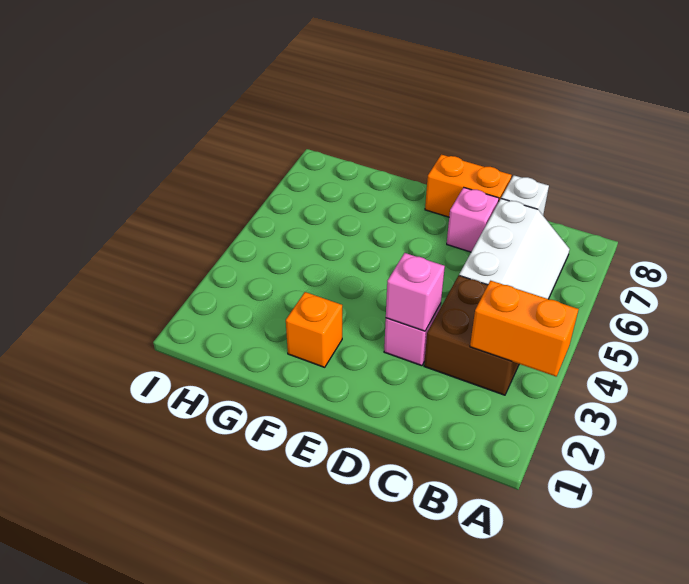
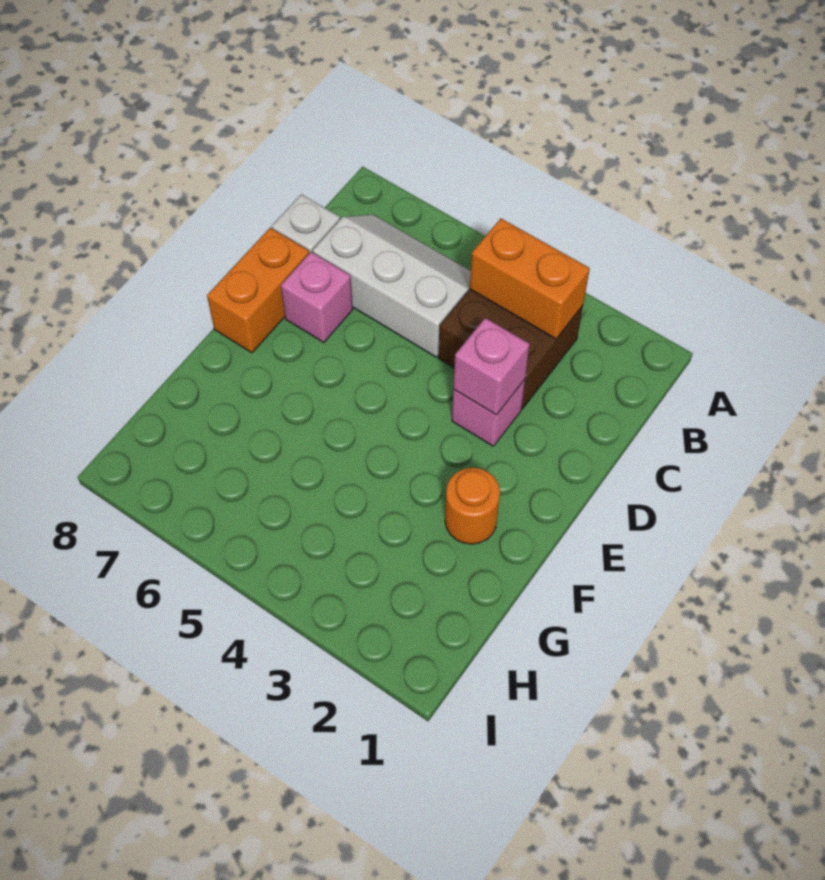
orange brick A3:B3 level 2 -> orange brick B3:B4 level 2
orange brick F2 level 1 -> orange round brick F2 level 1

